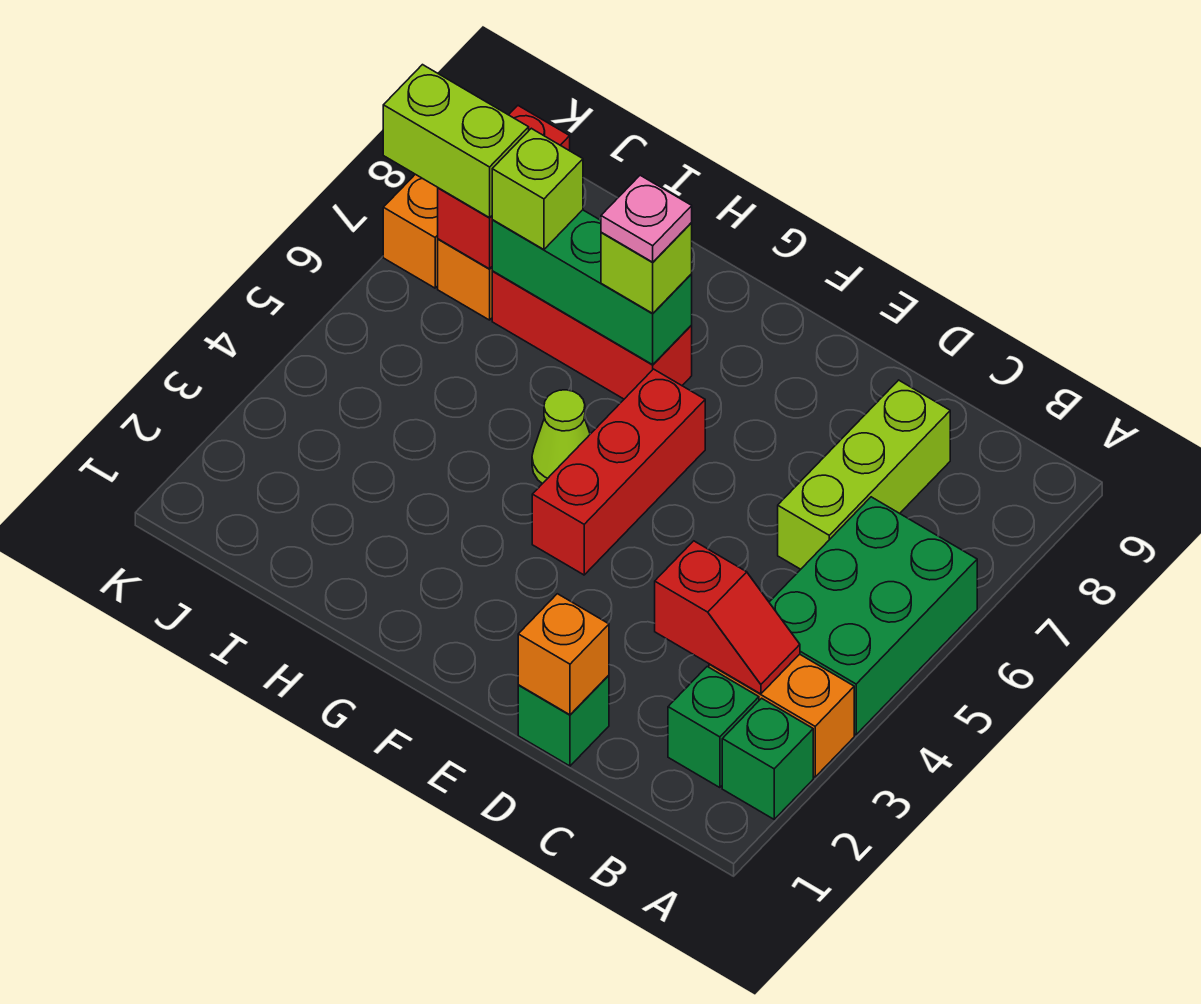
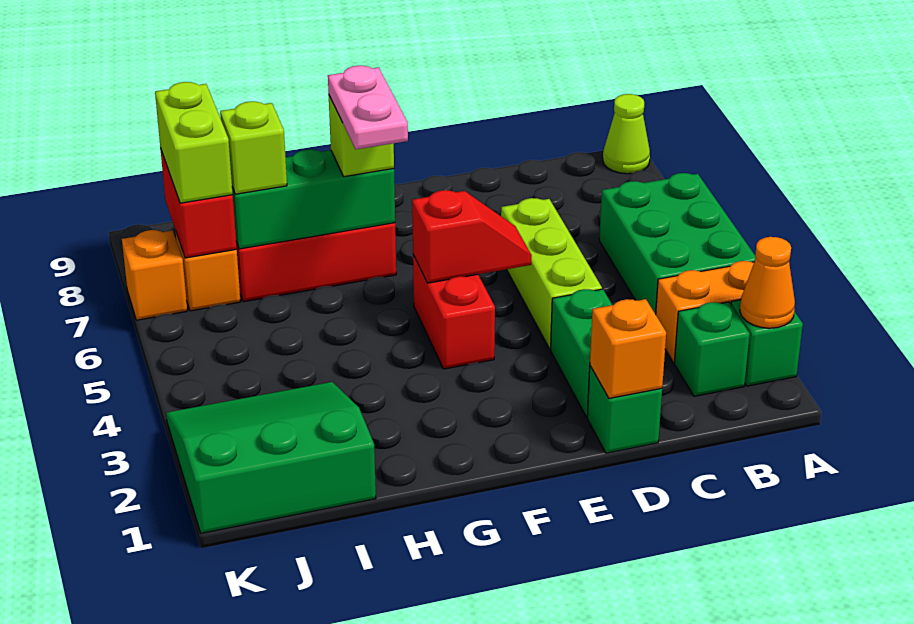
none -> orange cone A2 level 2
red slope B3:C3 level 2 top C -> red slope E5:F5 level 2 top F
lime brick C6:C8 level 1 -> lime brick D4:D6 level 1
none -> green brick D2:D3 level 1
red brick F4:F6 level 1 -> red brick F4:F5 level 1
lime cone G5 level 1 -> lime cone A9 level 1
pink plate G7 level 4 -> pink plate G6:G7 level 4
none -> green slope I1:K3 level 1 top 1
lime brick J7:K7 level 3 -> lime brick J7:J8 level 3

